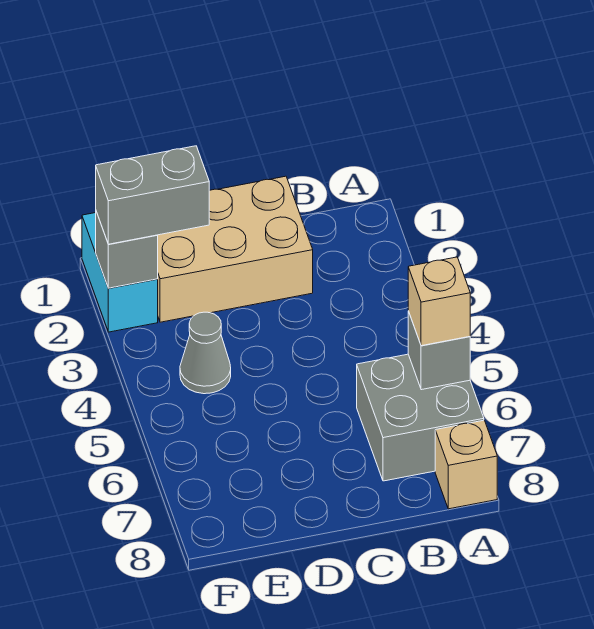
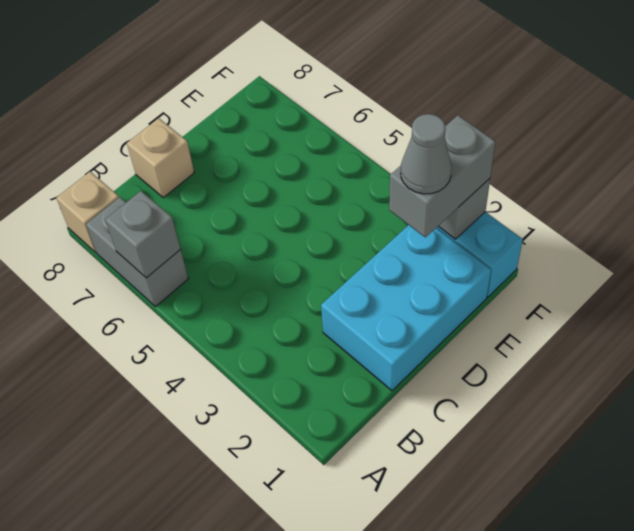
grey brick A6:B7 level 1 -> grey brick A6:A7 level 1
tan brick A6 level 3 -> tan brick C8 level 1
tan brick C1:E2 level 1 -> cyan brick C1:E2 level 1
grey cone E4 level 1 -> grey cone E2 level 4

